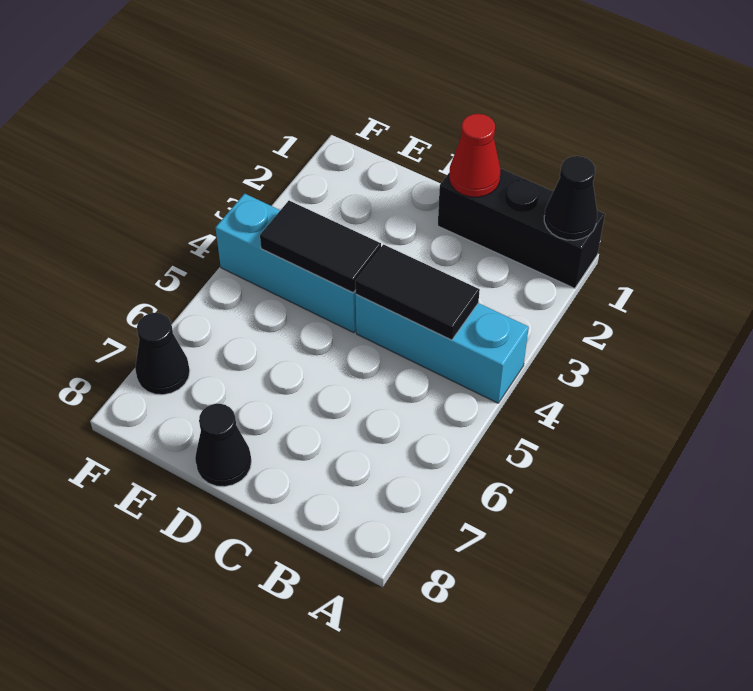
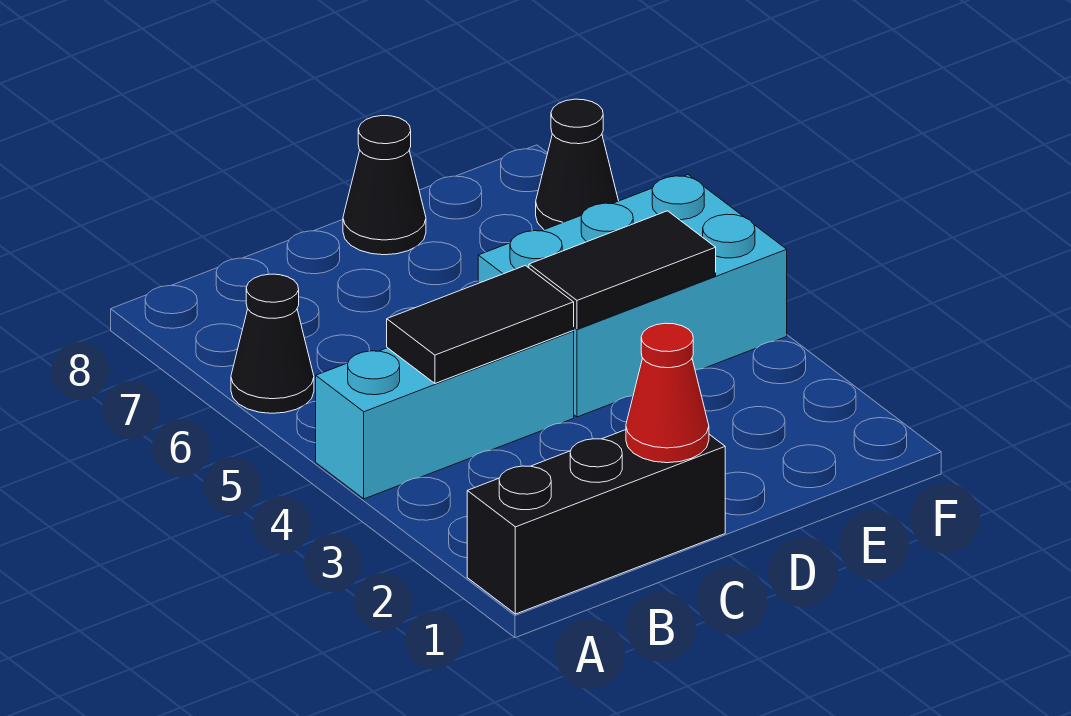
black cone A1 level 2 -> black cone A6 level 1
cyan brick D4:F4 level 1 -> cyan brick D4:F5 level 1

